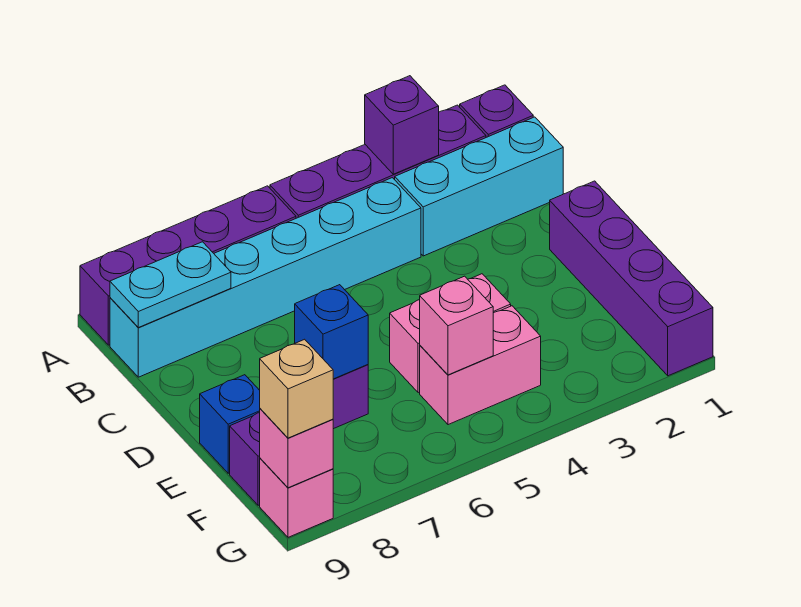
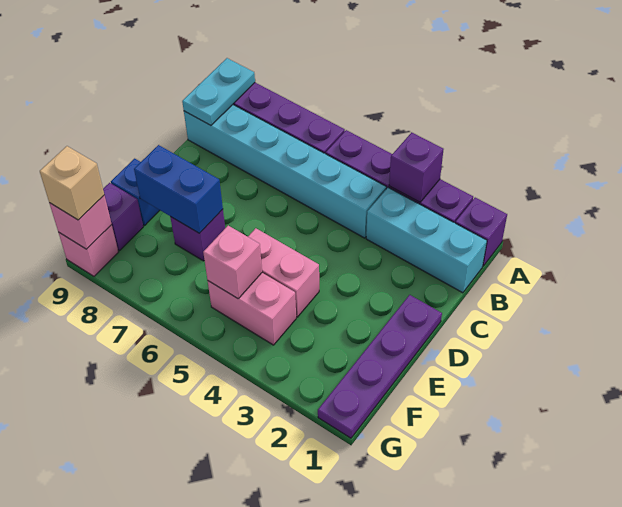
cyan plate B8:B9 level 2 -> cyan plate A9:B9 level 2
purple brick D1:G1 level 1 -> purple plate D1:G1 level 1
blue brick E7 level 2 -> blue brick E7:E8 level 2

